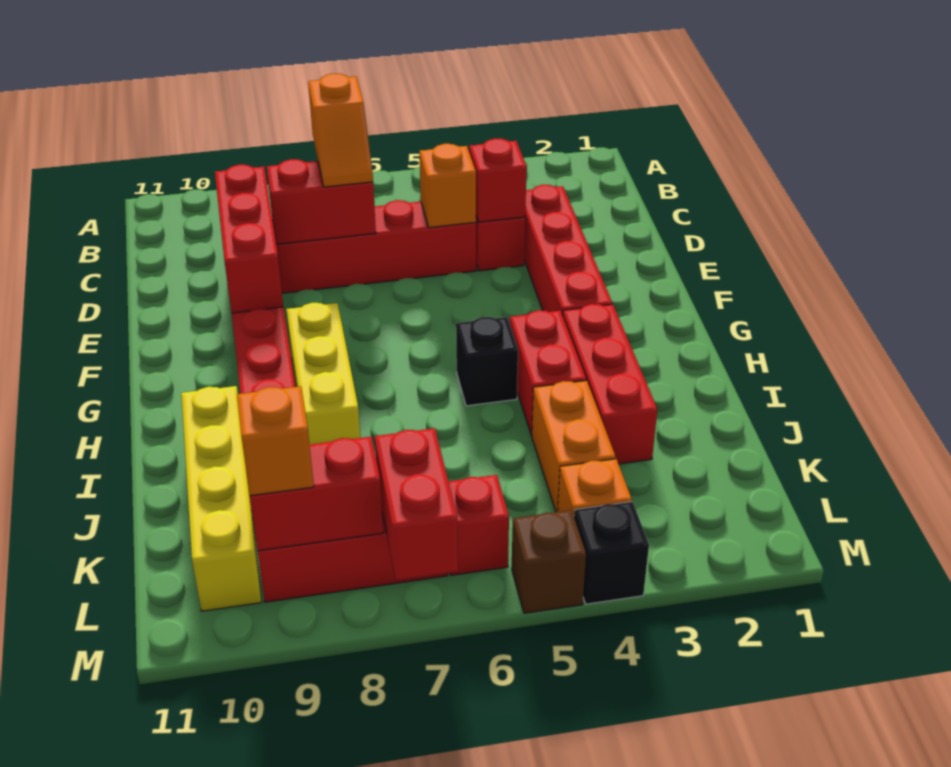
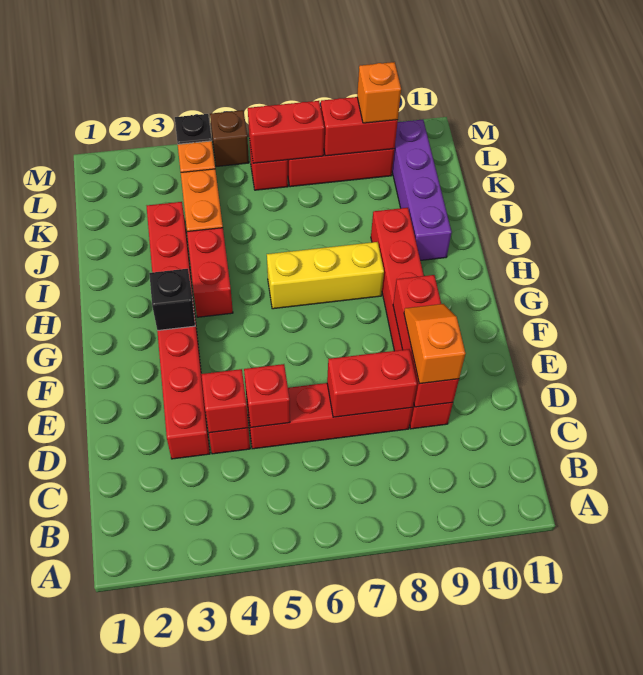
orange slope C7:D7 level 3 top C -> orange slope D9:E9 level 3 top D
orange brick D5 level 2 -> red brick D5 level 2
yellow brick G8:I8 level 1 -> yellow brick H6:H8 level 1
black brick H5 level 1 -> black brick G3 level 2
yellow brick I10:L10 level 1 -> purple brick I10:L10 level 1
red brick L7:M7 level 2 -> red brick L6:L7 level 2

